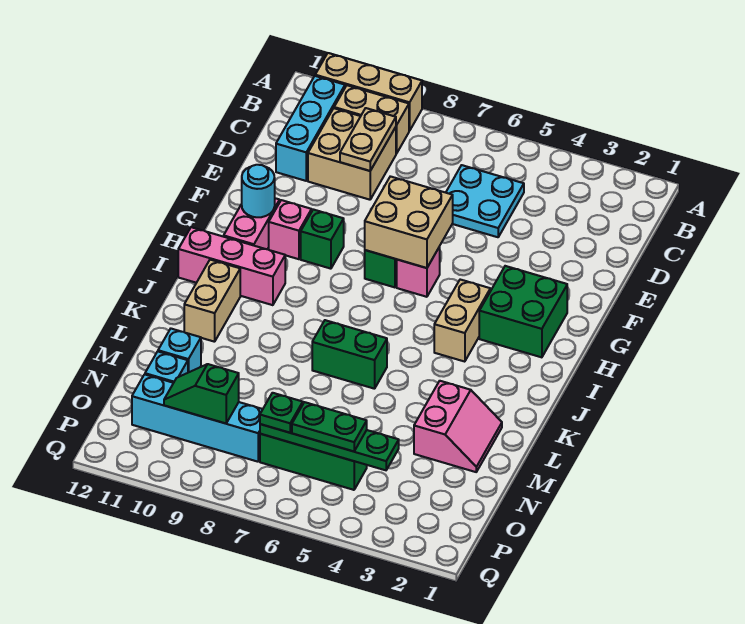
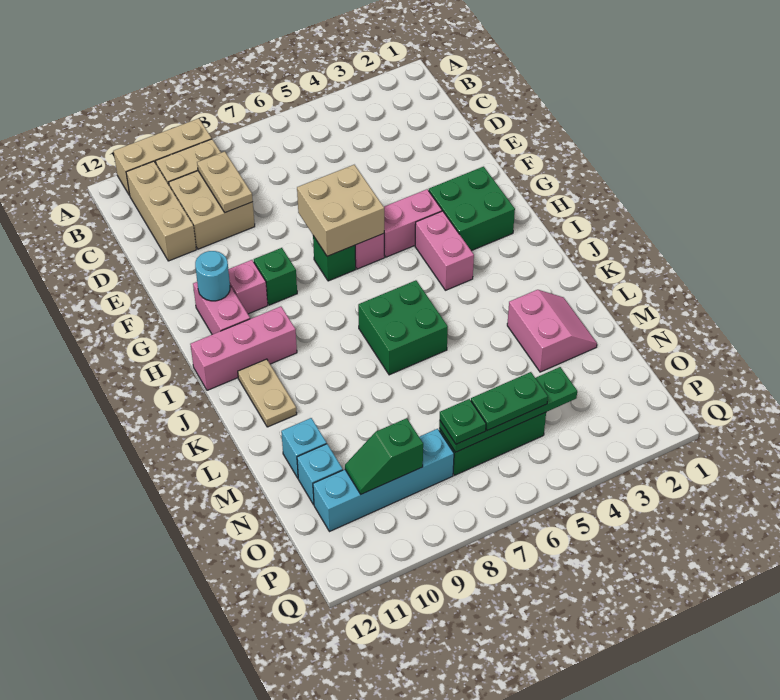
cyan brick B11:D11 level 1 -> tan brick B11:D11 level 1
cyan plate C5:D6 level 1 -> none
none -> pink brick G4:G5 level 1
tan brick H4:I4 level 1 -> pink brick H4:I4 level 1
tan brick J11:K11 level 1 -> tan plate J11:K11 level 1
green brick K6:K7 level 1 -> green brick J6:K7 level 1

